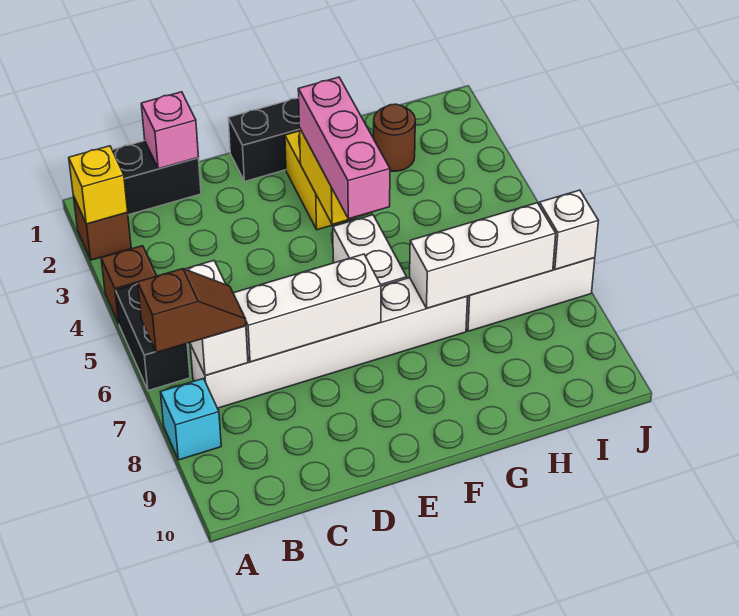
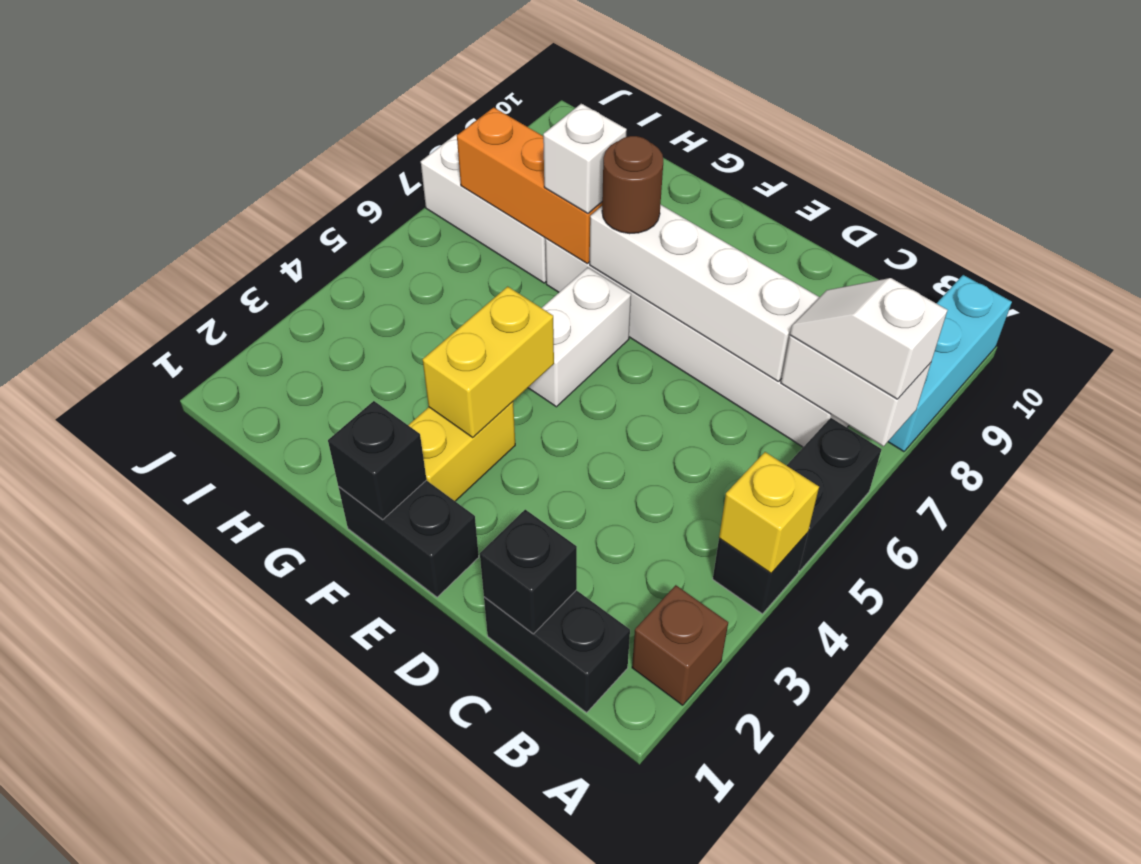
yellow brick A2 level 2 -> yellow brick A4 level 2
brown brick A4 level 1 -> black brick A4 level 1
brown slope A7:B7 level 3 top A -> white slope A7:B7 level 3 top A
cyan brick A8 level 1 -> cyan brick A8:A10 level 1
white brick B6:B7 level 2 -> white brick A7:B7 level 2
pink brick C1 level 2 -> black brick C1 level 2
white brick C7:E7 level 2 -> white brick C7:F7 level 2
none -> black brick F1 level 2
pink brick F3:F5 level 3 -> none
white brick G7:I7 level 2 -> orange brick G7:I7 level 2
brown round brick H2 level 1 -> brown round brick F7 level 3
white brick J7 level 2 -> white brick G7 level 3

